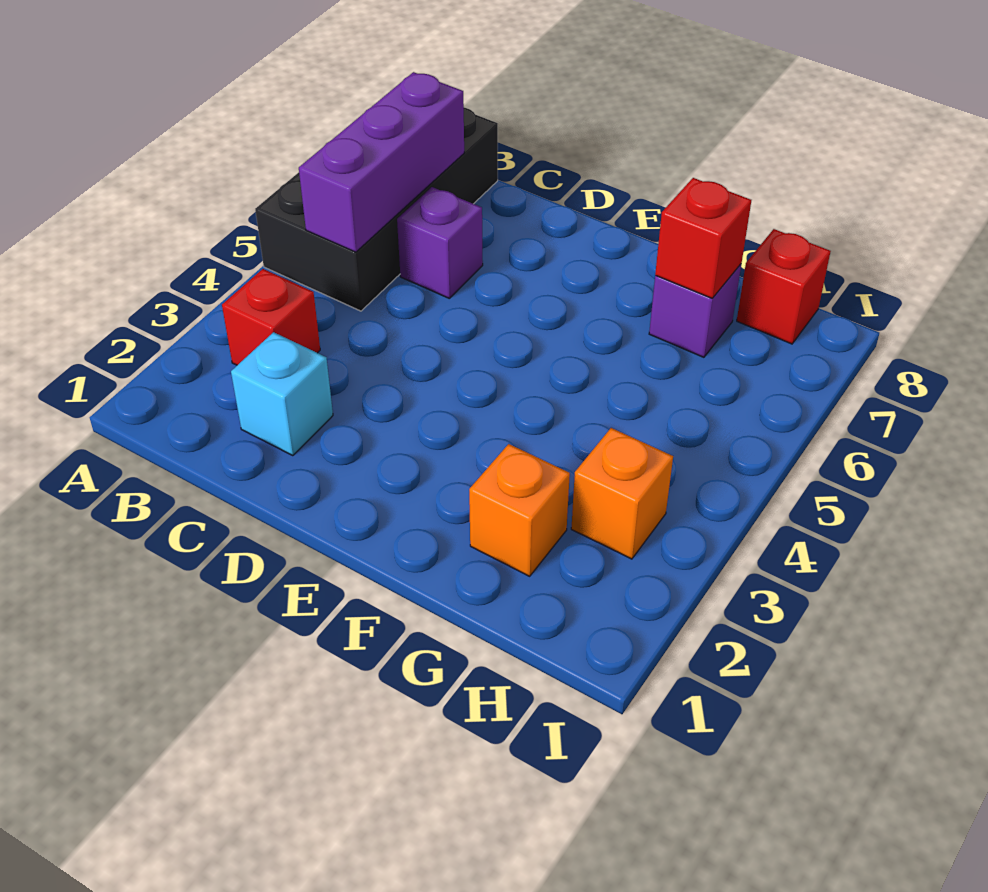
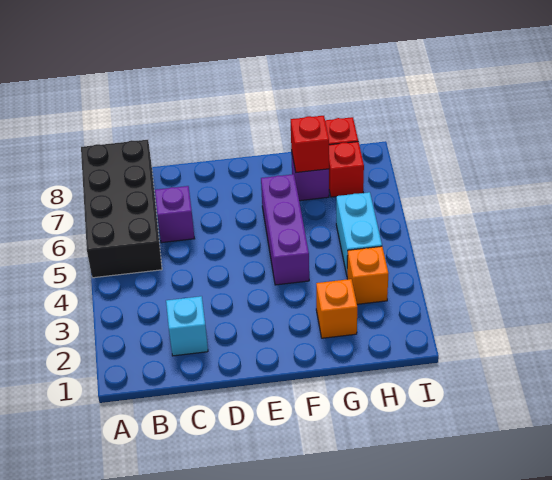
red brick B3 level 1 -> red brick H7 level 1
purple brick B5:B7 level 2 -> purple brick F4:F6 level 1
none -> cyan brick H4:H5 level 1

